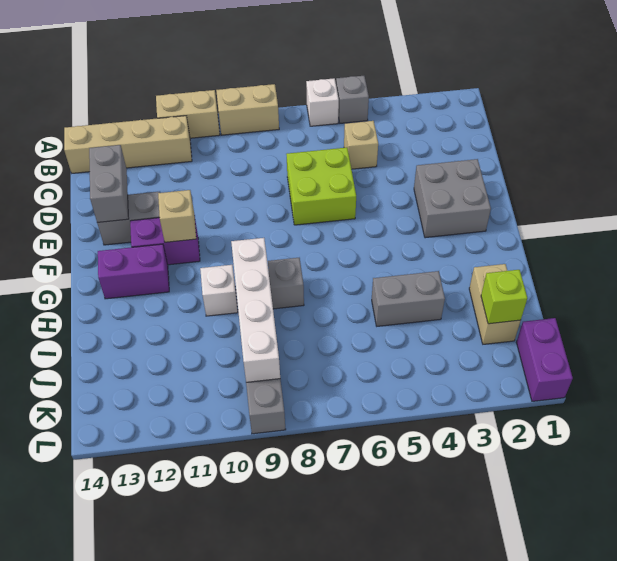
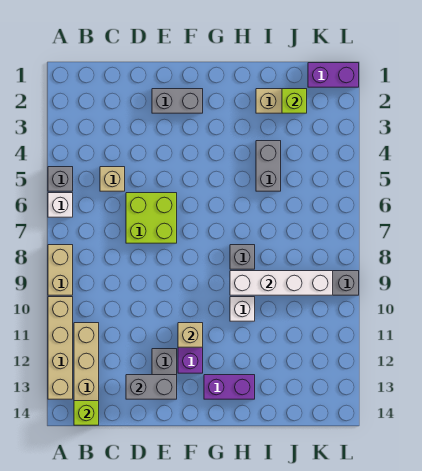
tan brick A10:A11 level 1 -> tan brick A10:A13 level 1
none -> lime brick B14 level 2
grey brick E2:F3 level 1 -> grey brick E2:F2 level 1
purple brick G12:G13 level 1 -> purple brick G13:H13 level 1

